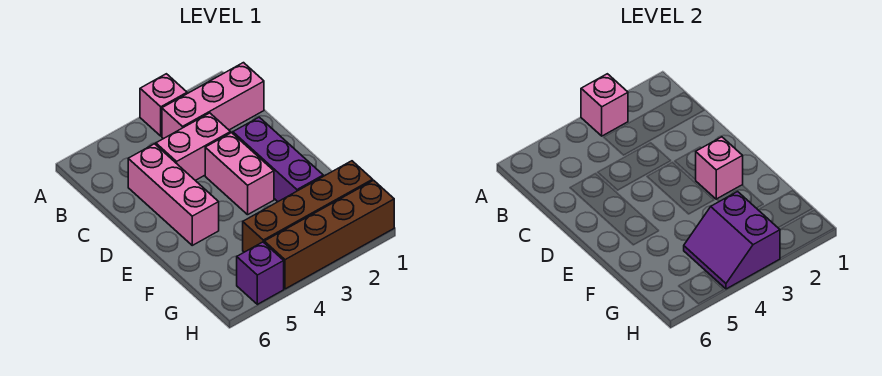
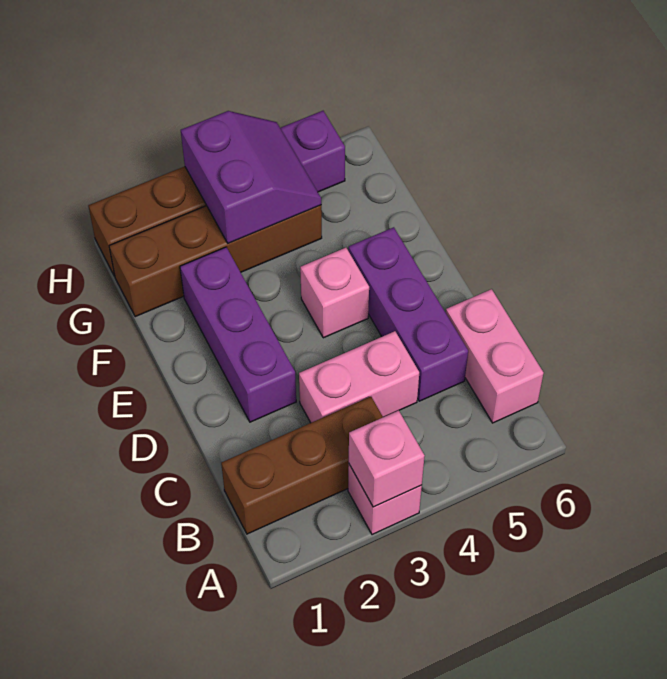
pink brick B1:B3 level 1 -> brown brick B1:B3 level 1
pink brick C5:E5 level 1 -> purple brick C5:E5 level 1
pink brick D3:E3 level 1 -> pink brick B6:C6 level 1
pink brick E2 level 2 -> pink brick E4 level 1

